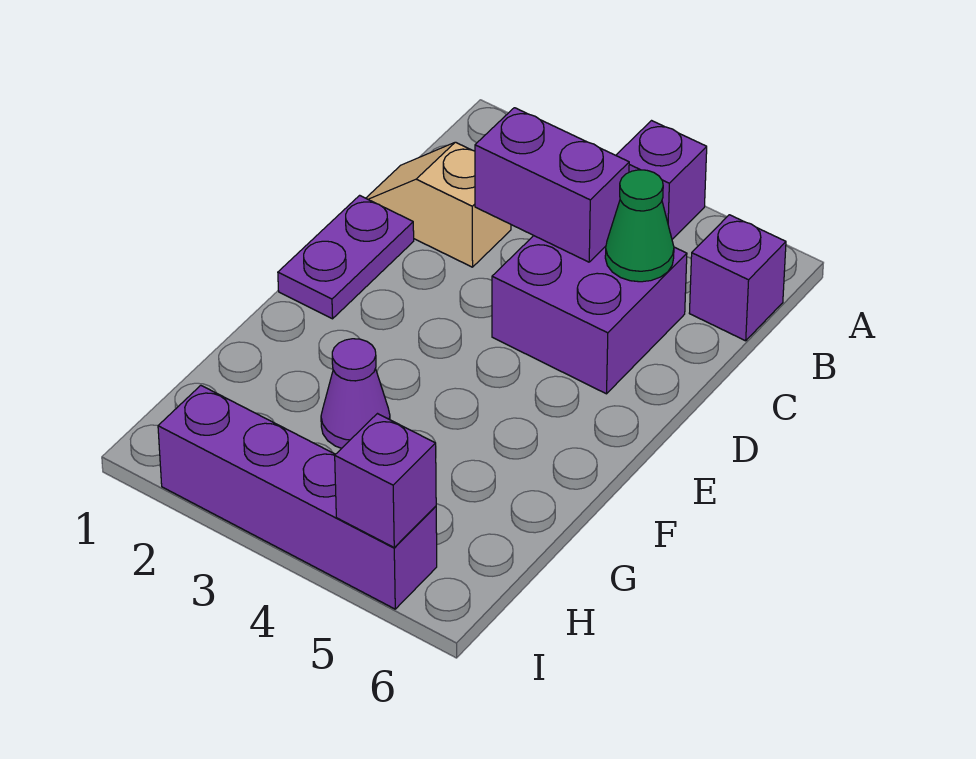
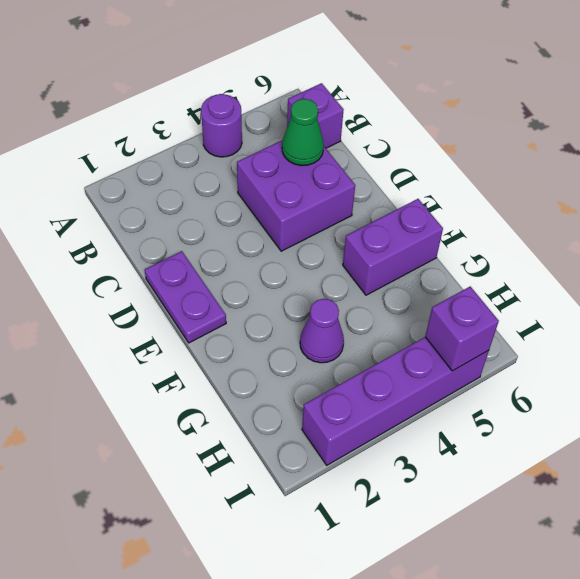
purple brick A4 level 1 -> purple round brick A4 level 1
tan slope C1:C2 level 1 top 2 -> none
purple brick C3:C4 level 2 -> purple brick F5:F6 level 1

